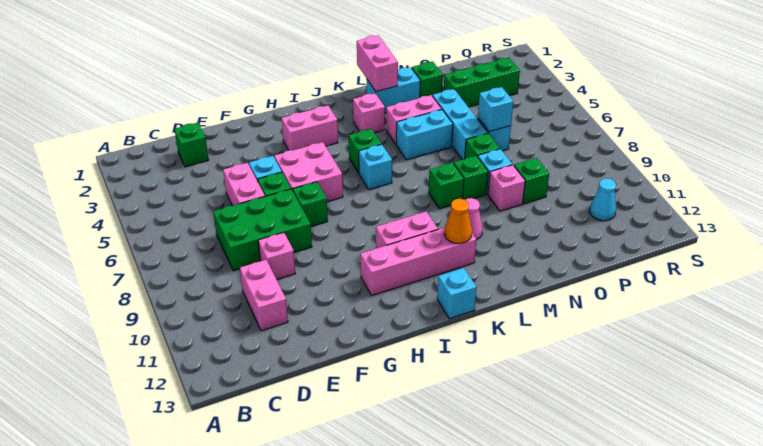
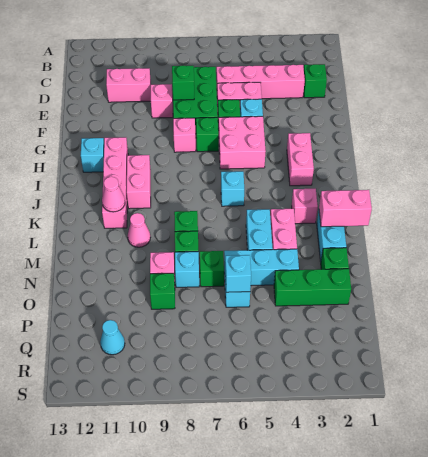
none -> pink brick D3:D6 level 1
none -> pink brick G8 level 1
green brick J5 level 1 -> green brick E8 level 2
cyan brick J13 level 1 -> cyan brick H12 level 1
orange cone K11 level 2 -> pink cone K11 level 2
green brick O3:Q3 level 1 -> green brick O2:O4 level 1

